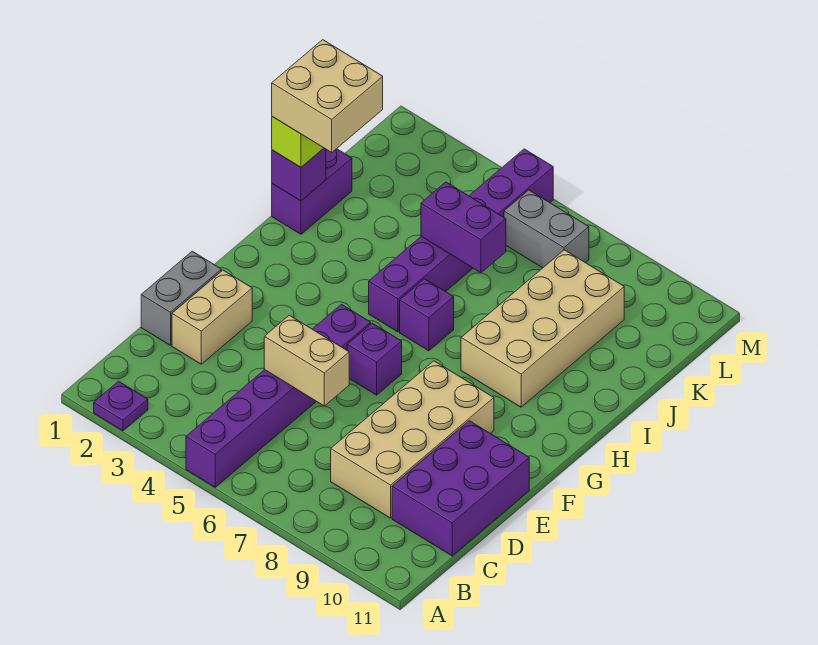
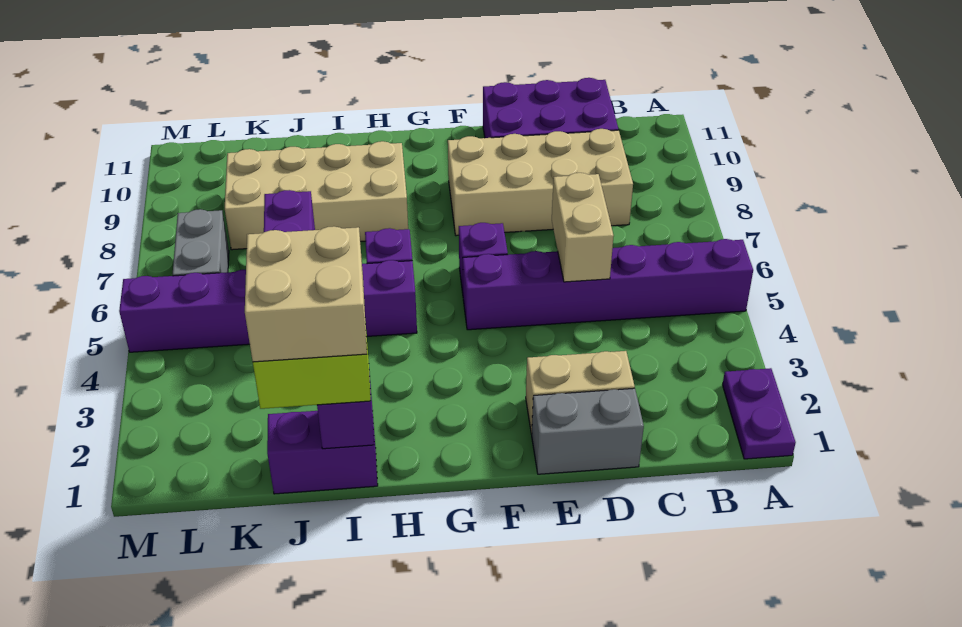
purple plate A2 level 1 -> purple plate A1:A2 level 1

